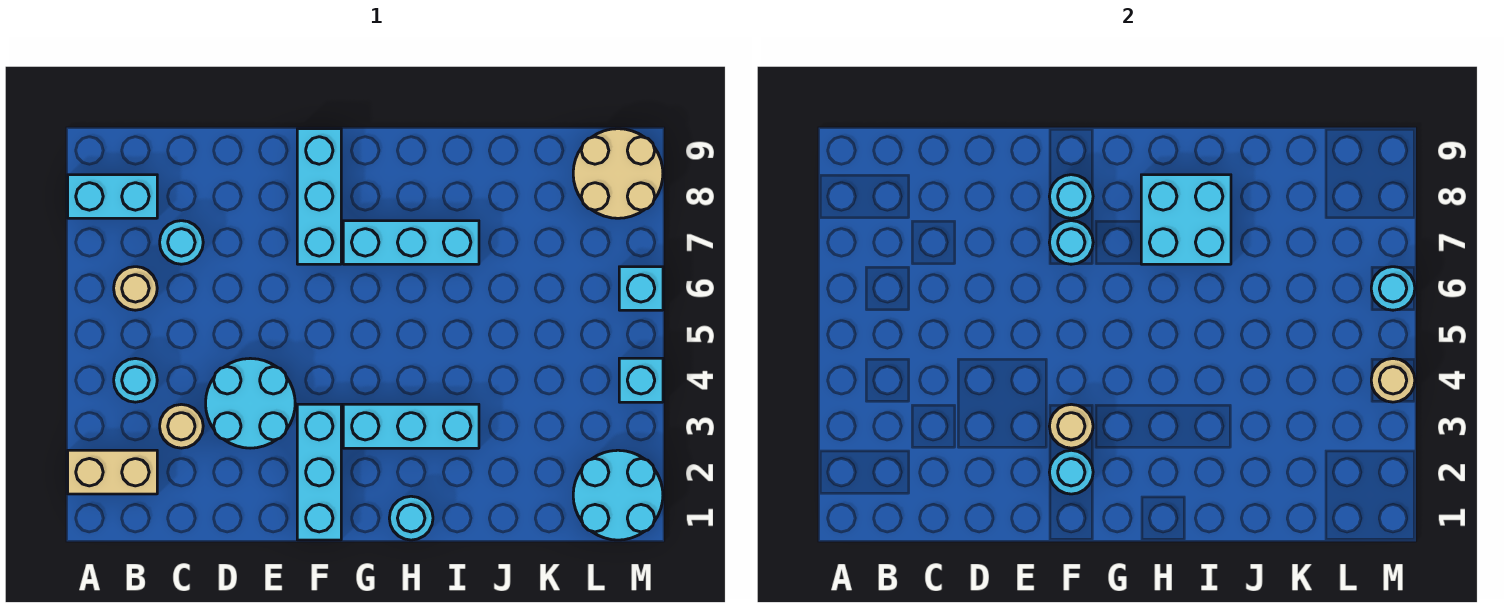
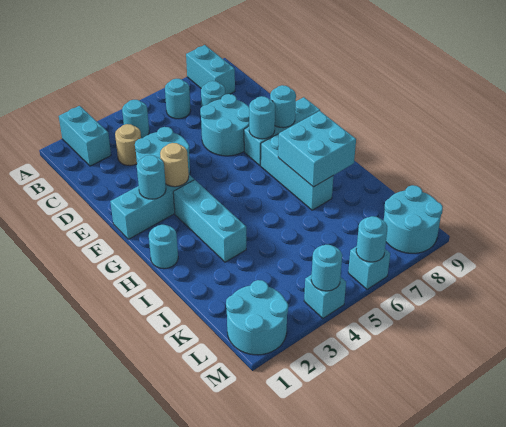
tan brick A2:B2 level 1 -> cyan brick A2:B2 level 1
tan round brick B6 level 1 -> cyan round brick B6 level 1
none -> cyan round brick D6:E7 level 1
tan round brick L8:M9 level 1 -> cyan round brick L8:M9 level 1
tan round brick M4 level 2 -> cyan round brick M4 level 2

